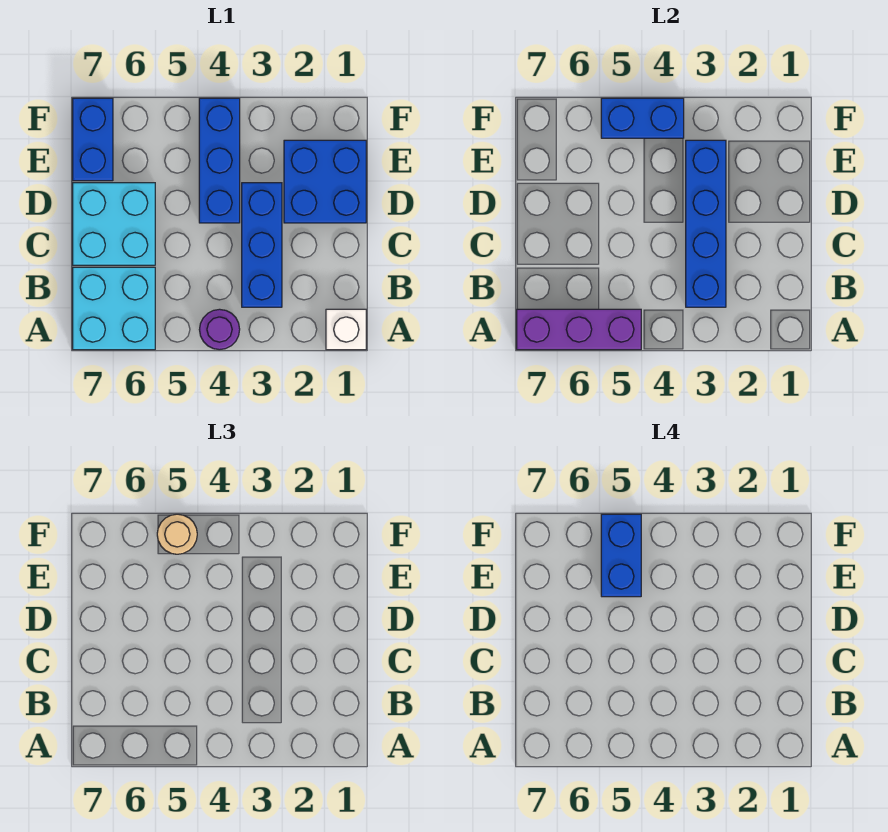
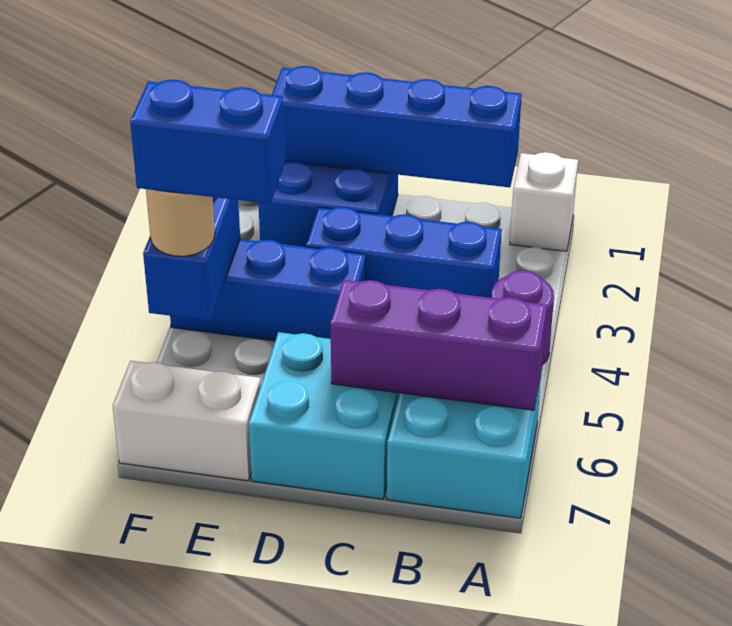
purple brick A5:A7 level 2 -> purple brick A6:C6 level 2
blue brick B3:E3 level 2 -> blue brick B1:E1 level 2
blue brick E7:F7 level 1 -> white brick E7:F7 level 1

